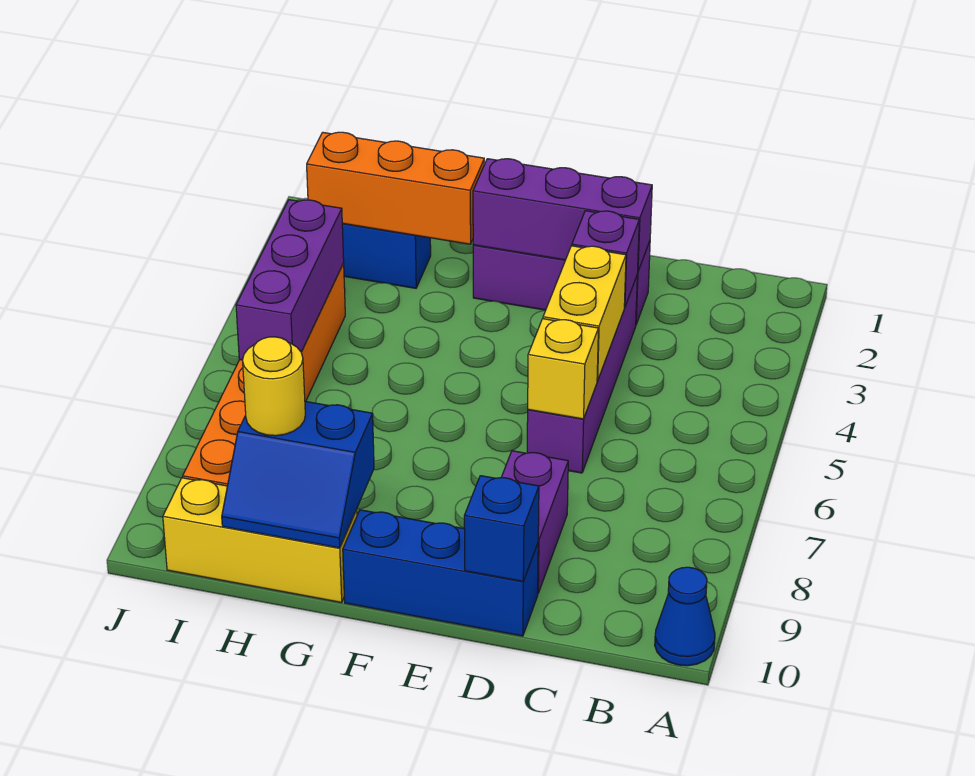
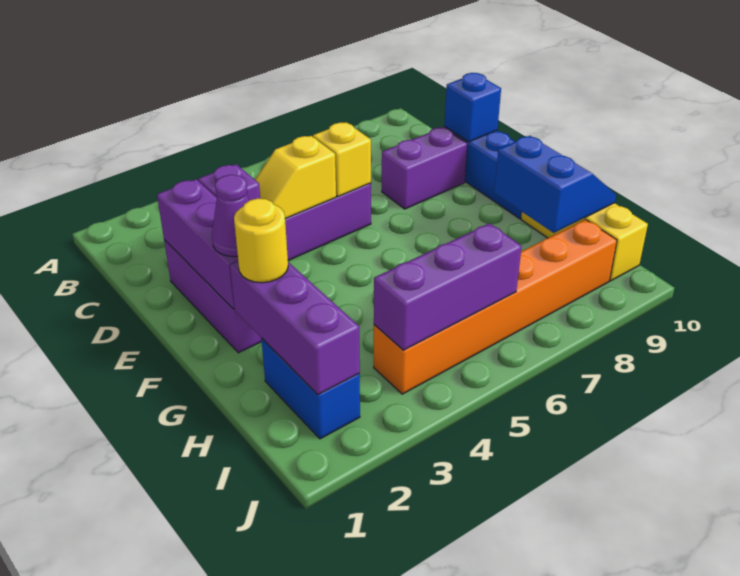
blue cone A10 level 1 -> none
yellow brick D4:D5 level 2 -> yellow slope D4:D5 level 2 top 5
none -> purple cone F2 level 3
orange brick G2:I2 level 2 -> purple brick G2:I2 level 2
yellow round brick H9 level 3 -> yellow round brick G2 level 3

